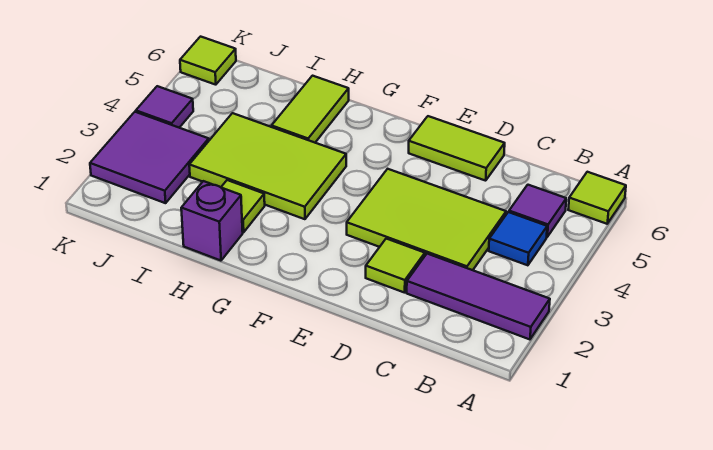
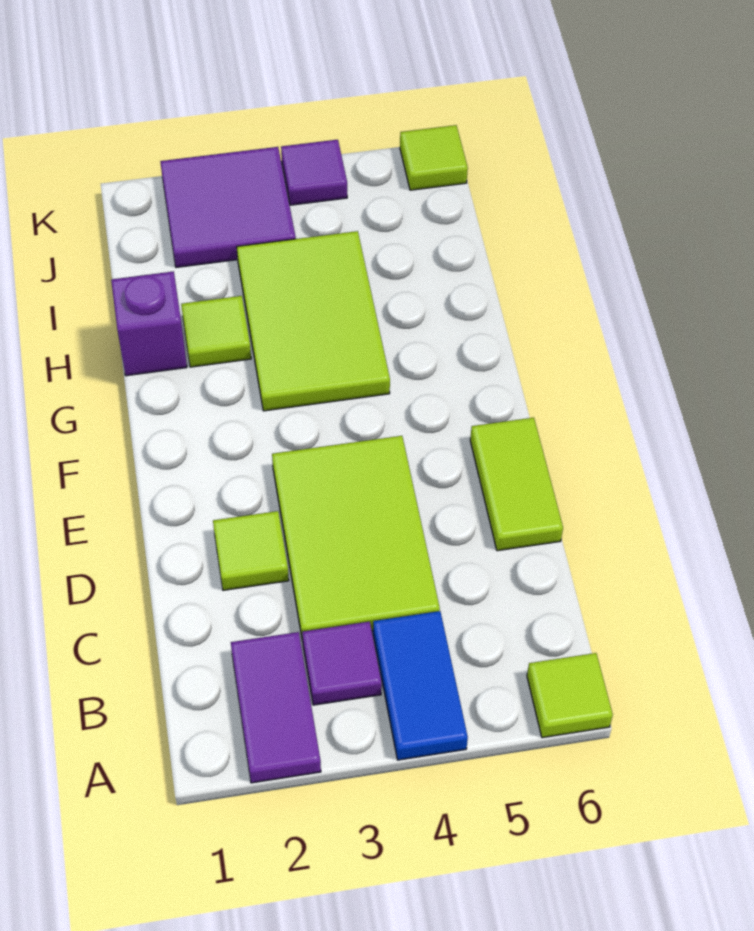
purple tile A2:C2 level 1 -> purple tile A2:B2 level 1
blue tile B4 level 1 -> blue tile A4:B4 level 1
purple tile B5 level 1 -> purple tile B3 level 1
lime tile H5:H6 level 1 -> none

